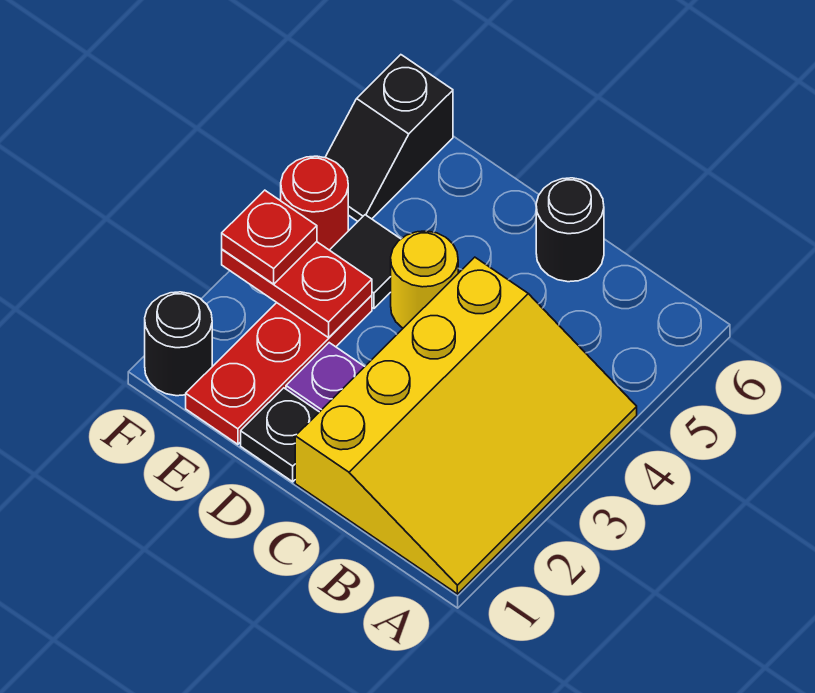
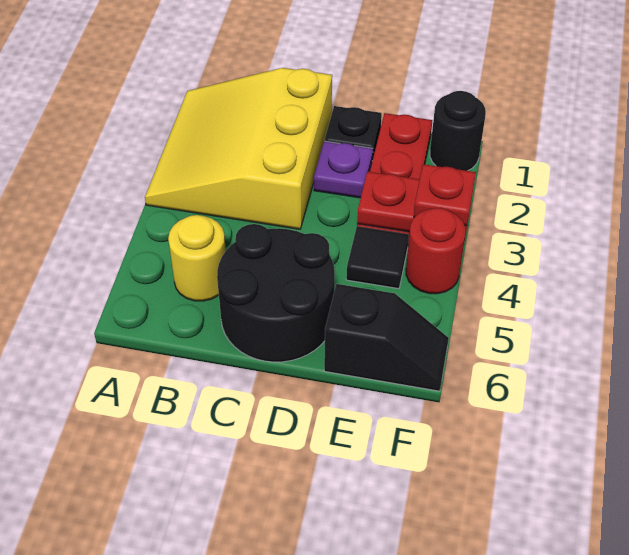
yellow slope A1:C4 level 1 top C -> yellow slope A1:C3 level 1 top C
black round brick C6 level 1 -> black round brick C5:D6 level 1
yellow round brick D4 level 1 -> yellow round brick B5 level 1
black slope F5:F6 level 1 top 6 -> black slope E6:F6 level 1 top E

